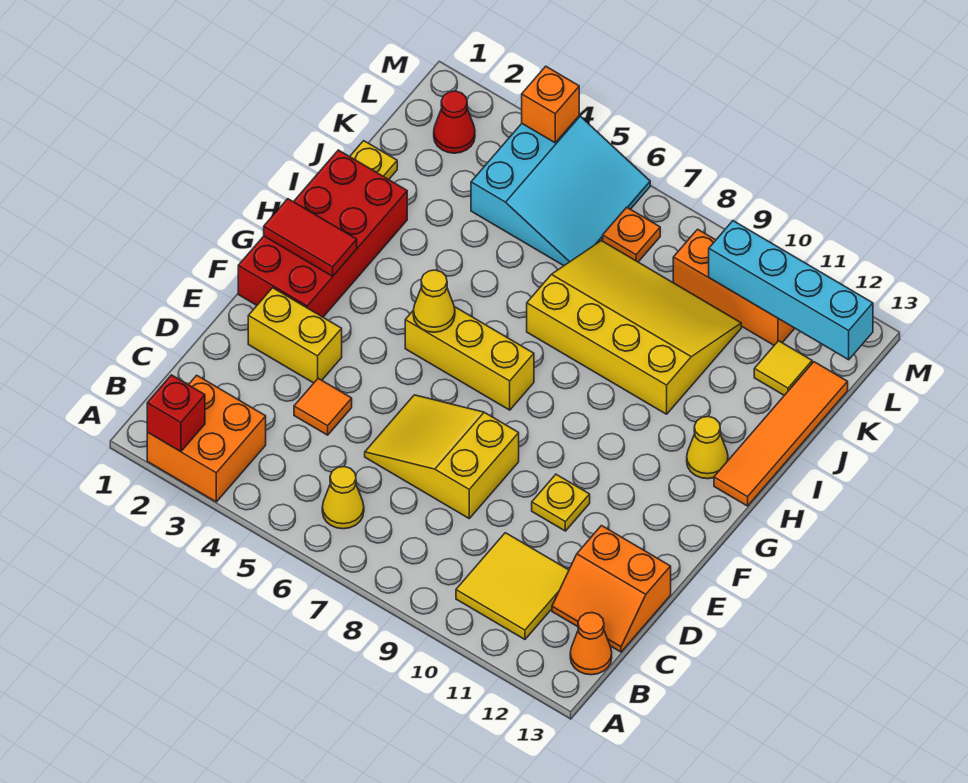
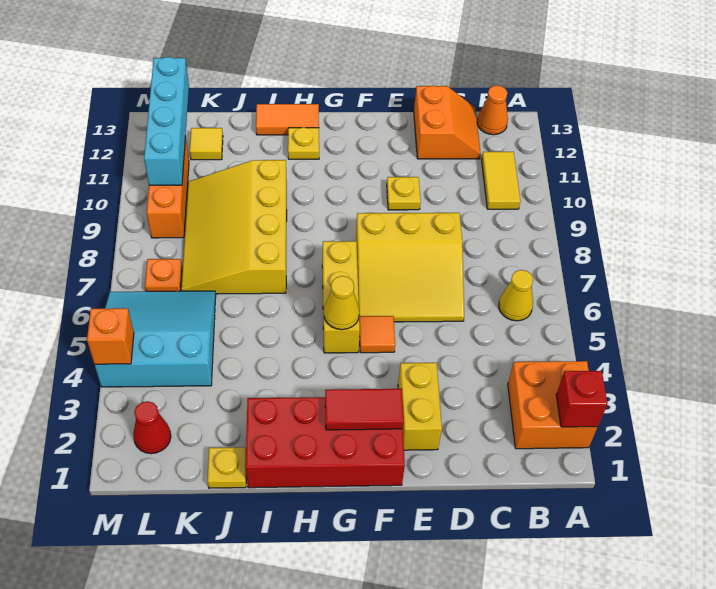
yellow tile B10:C11 level 1 -> yellow tile B10:B11 level 1
orange tile D4 level 1 -> orange tile F5 level 1
yellow slope D6:E8 level 1 top 8 -> yellow slope D6:F8 level 1 top 8
red tile G1:G2 level 2 -> red tile F2:G2 level 2
yellow cone H12 level 1 -> yellow plate H12 level 1
orange tile H13:K13 level 1 -> orange tile H13:I13 level 1

